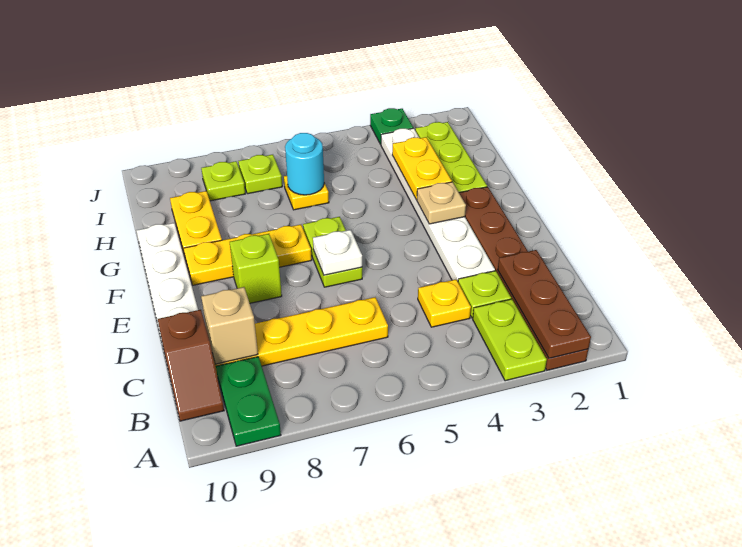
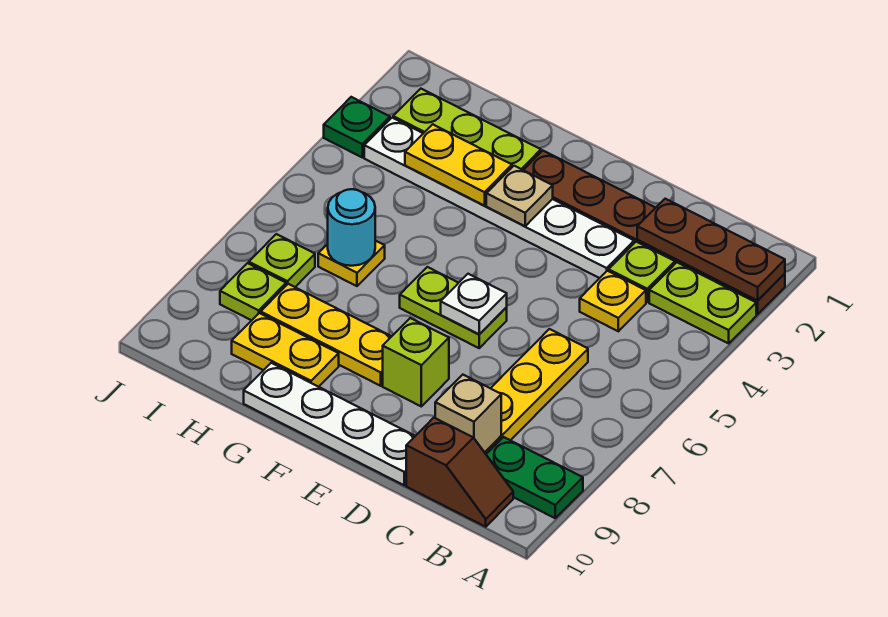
yellow plate F7:F9 level 1 -> yellow plate F8:H8 level 1

